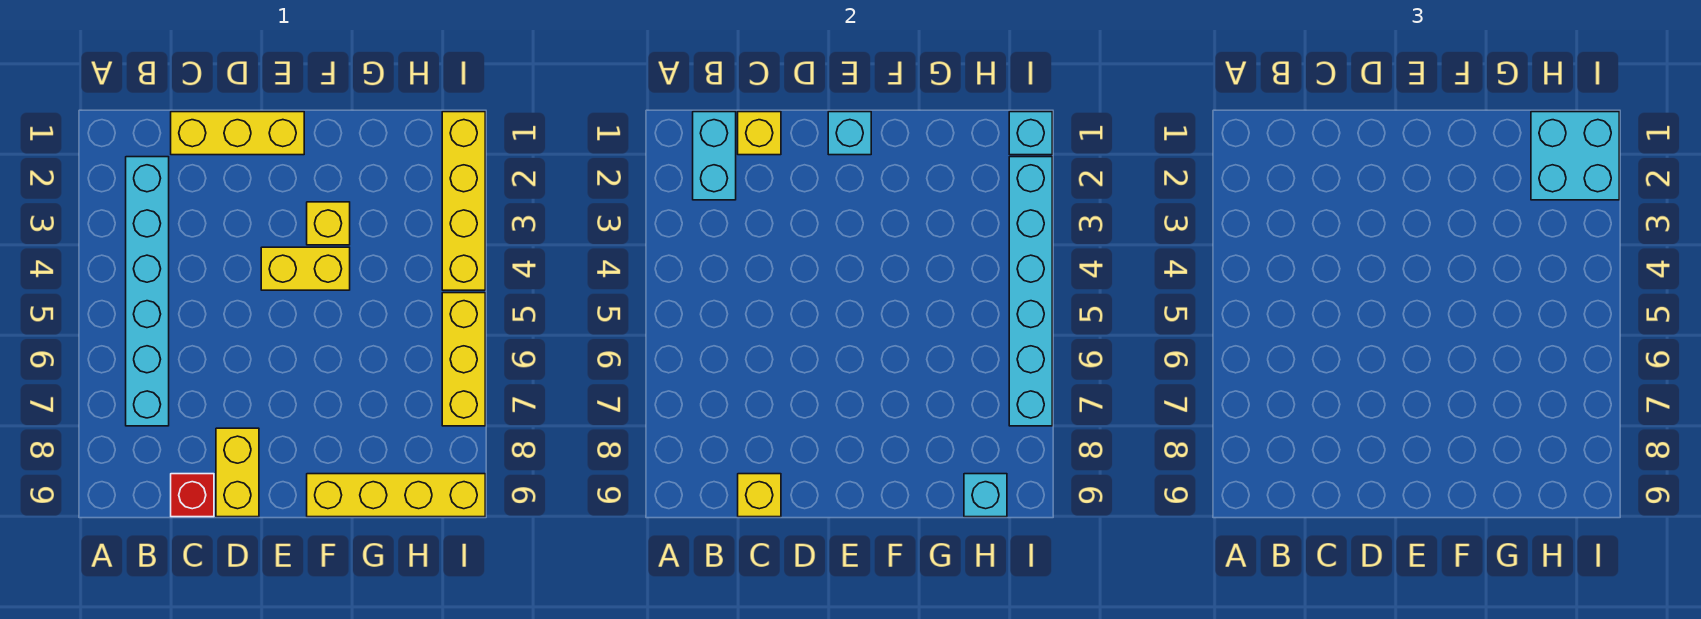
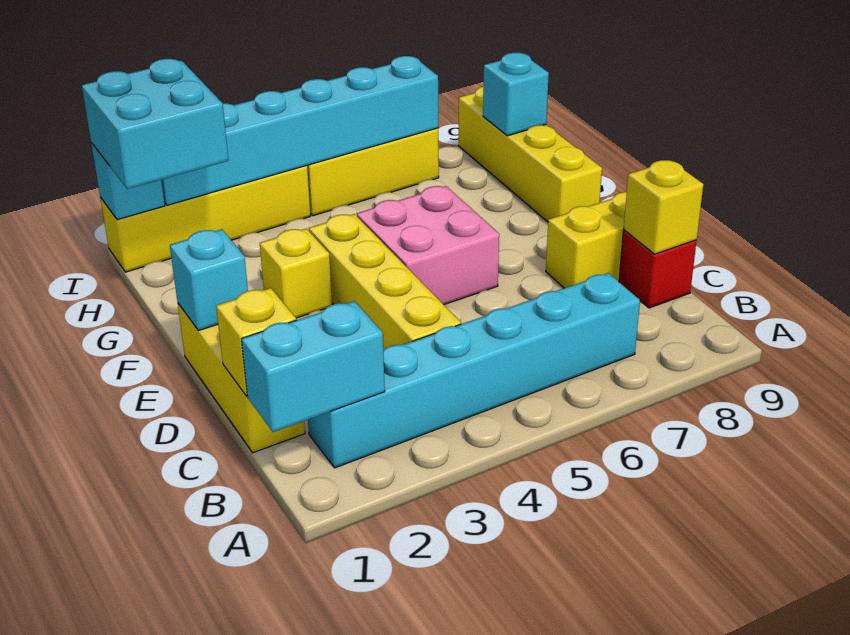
yellow brick E4:F4 level 1 -> yellow brick C4:F4 level 1
none -> pink brick E5:F6 level 1

